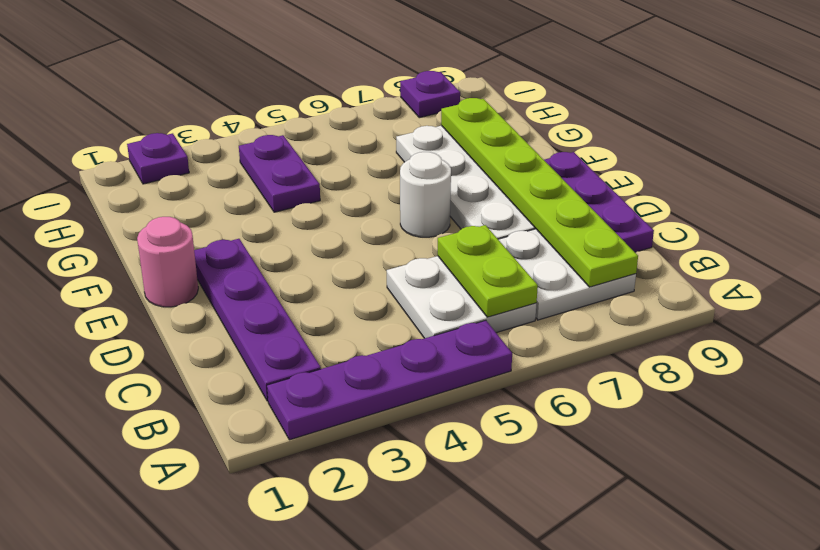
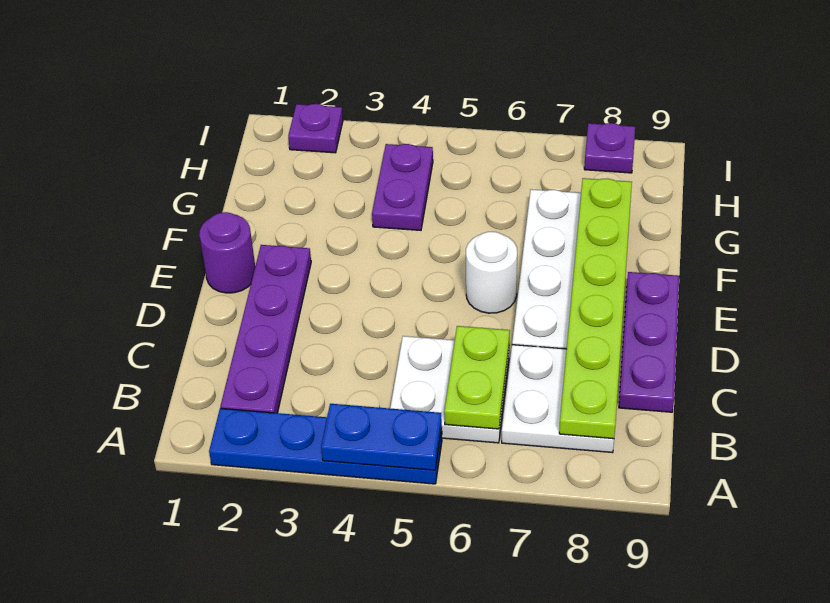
purple plate A2:A5 level 1 -> blue plate A2:A5 level 1
none -> blue plate A4:A5 level 2
pink round brick E1 level 1 -> purple round brick E1 level 1

